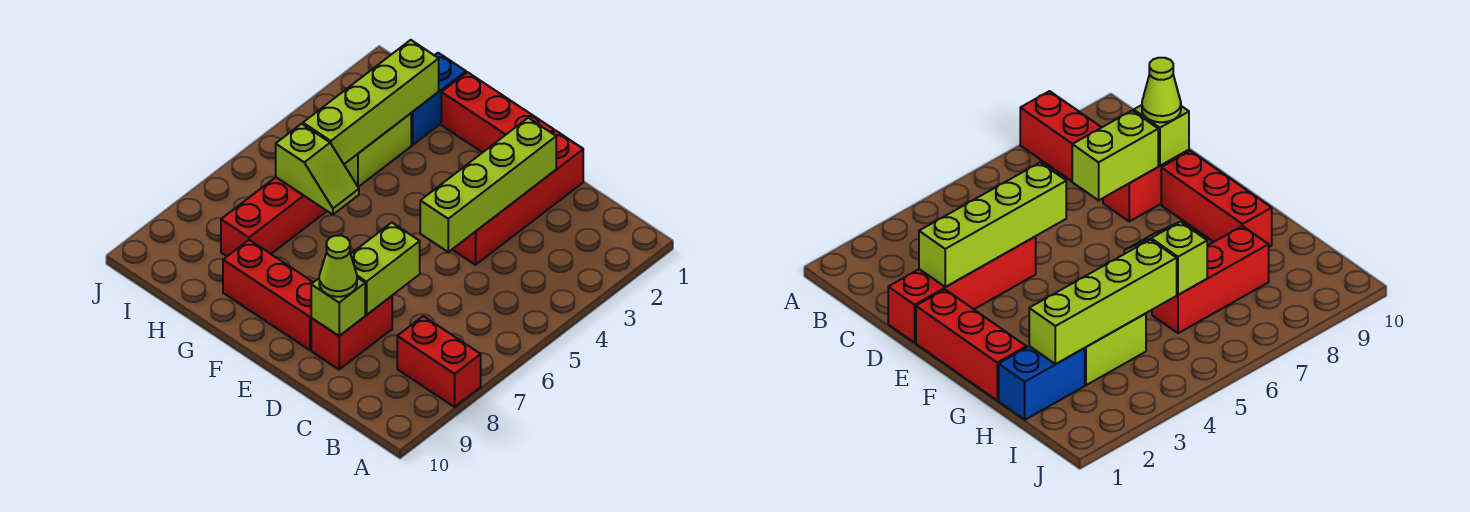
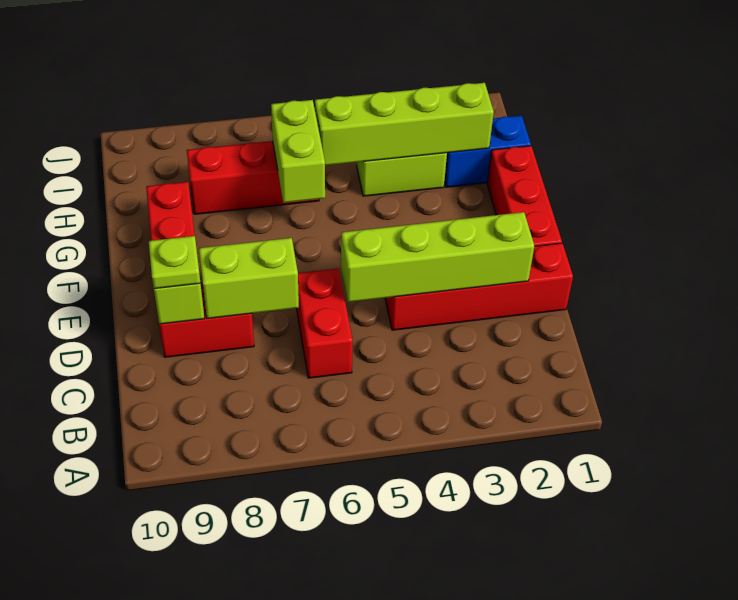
red brick A8:B8 level 1 -> red brick C6:D6 level 1
lime cone D9 level 3 -> lime plate D9 level 3
lime slope G6:H6 level 2 top H -> lime brick G6:H6 level 2

